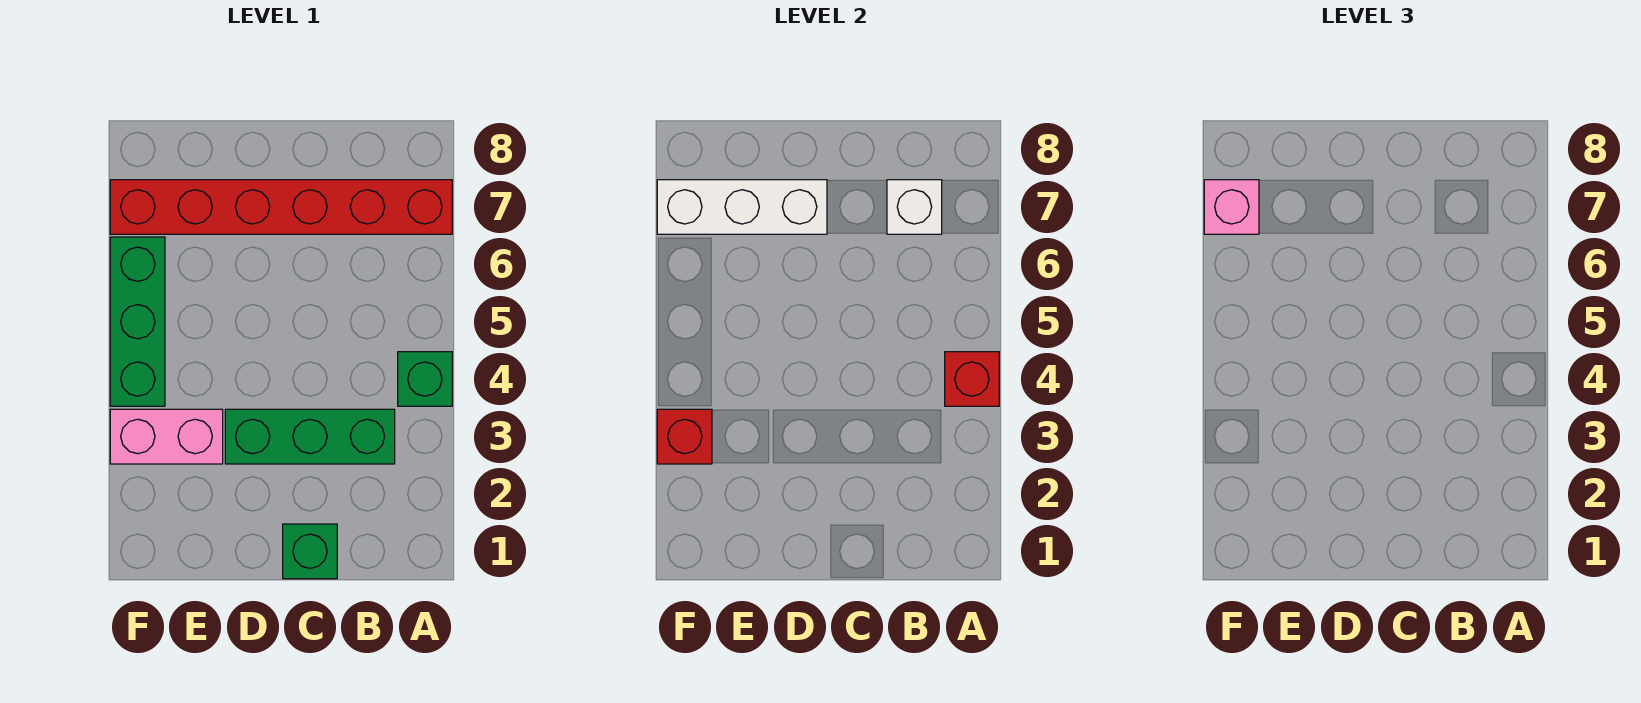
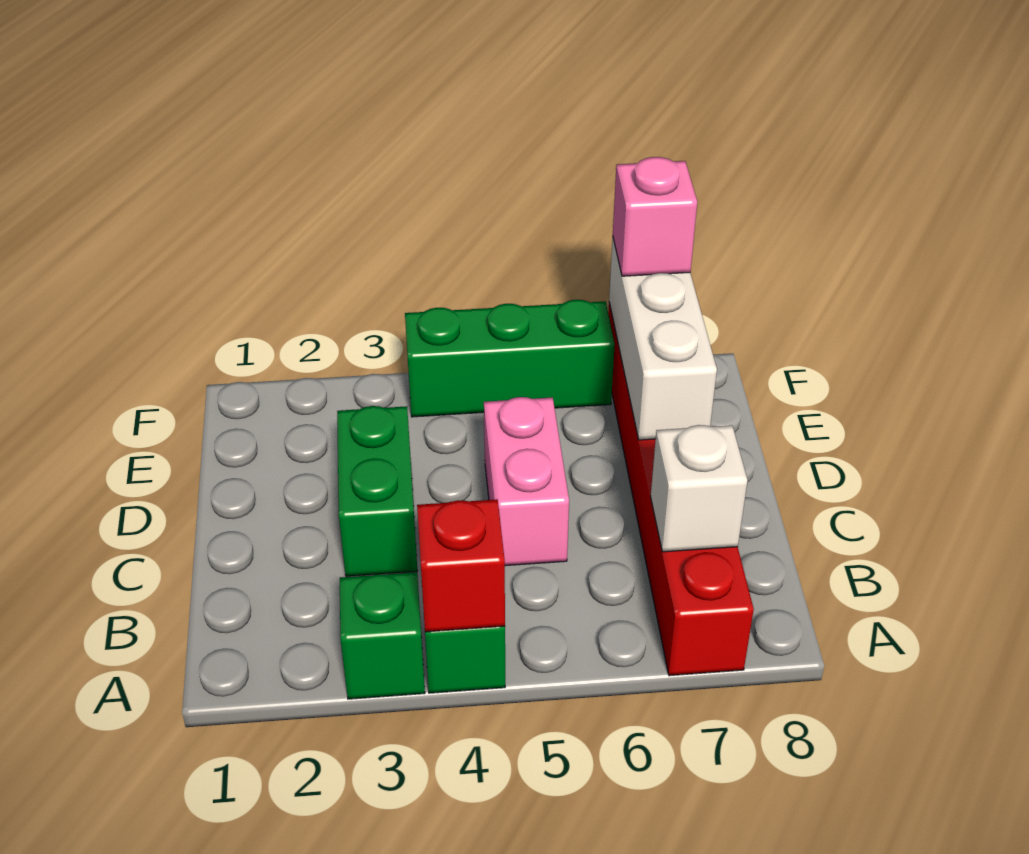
green brick B3:D3 level 1 -> green brick C3:D3 level 1
green brick C1 level 1 -> green brick A3 level 1
pink brick E3:F3 level 1 -> pink brick C5:D5 level 1
red brick F3 level 2 -> none

